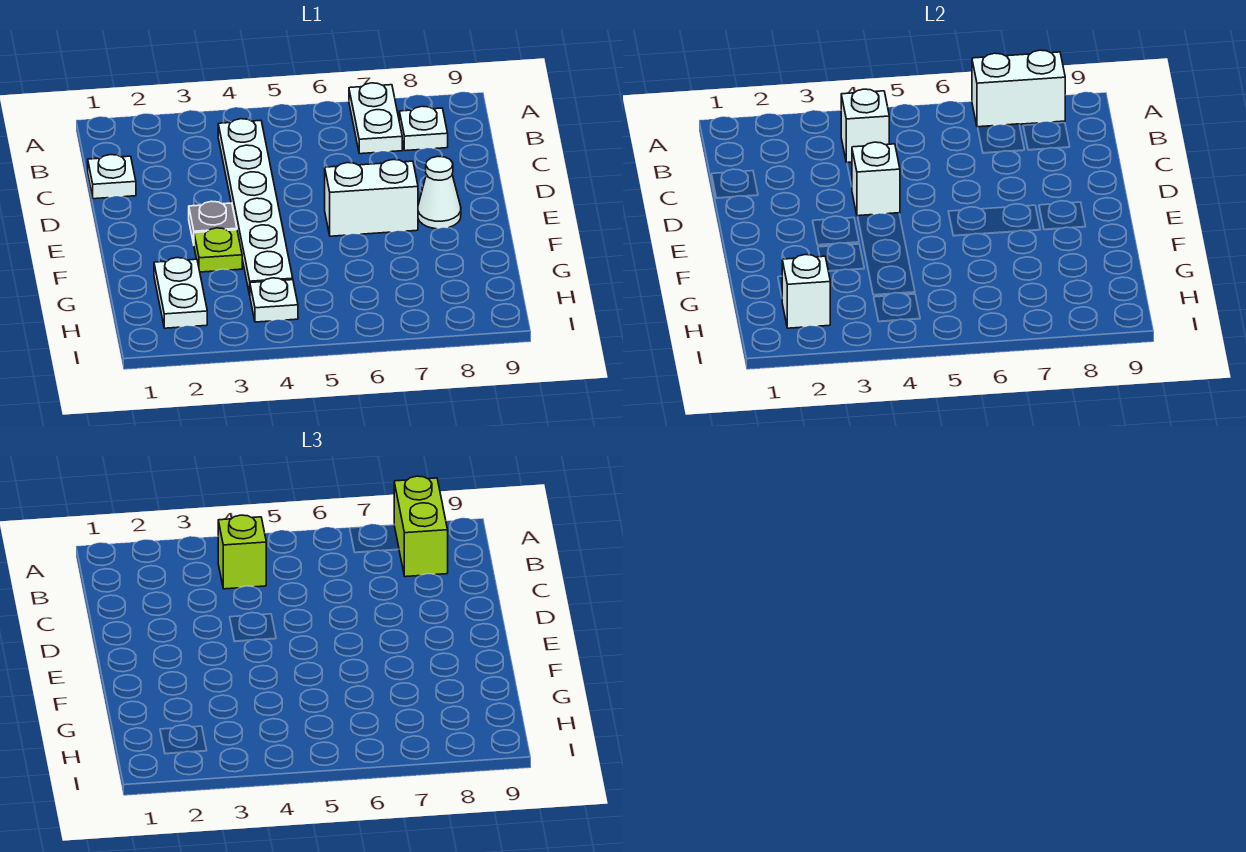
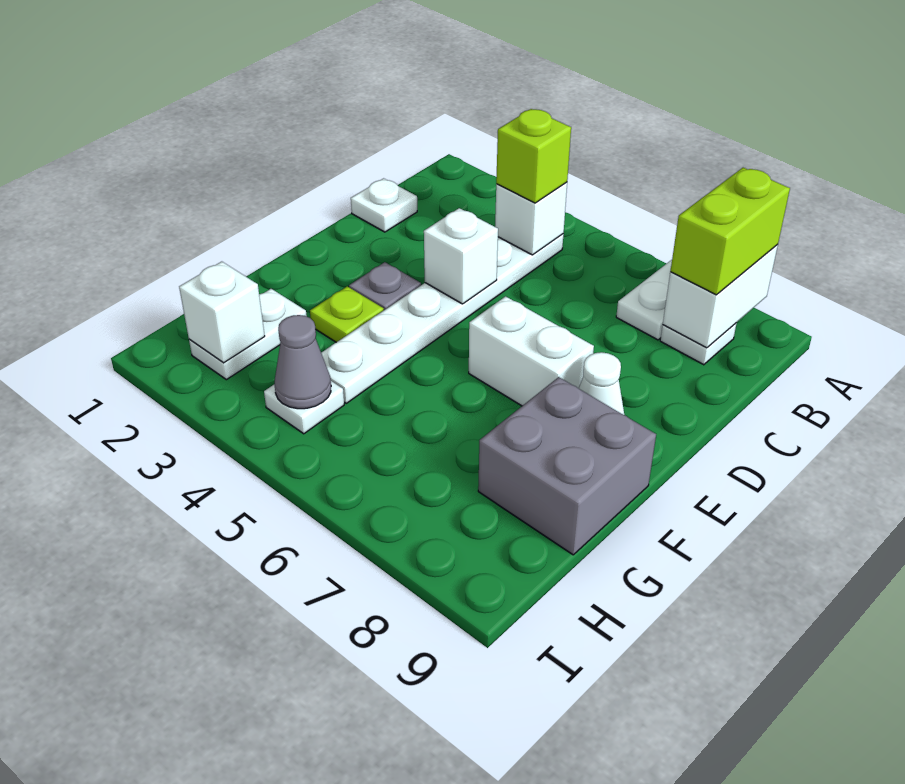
white brick A7:A8 level 2 -> white brick A8:B8 level 2
none -> grey brick F8:G9 level 1
none -> grey cone H4 level 2

